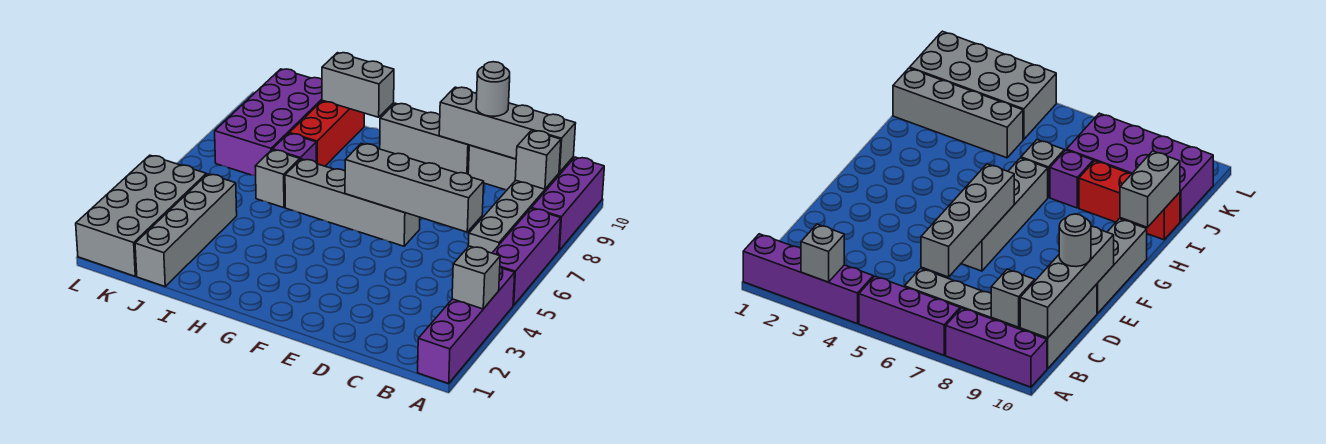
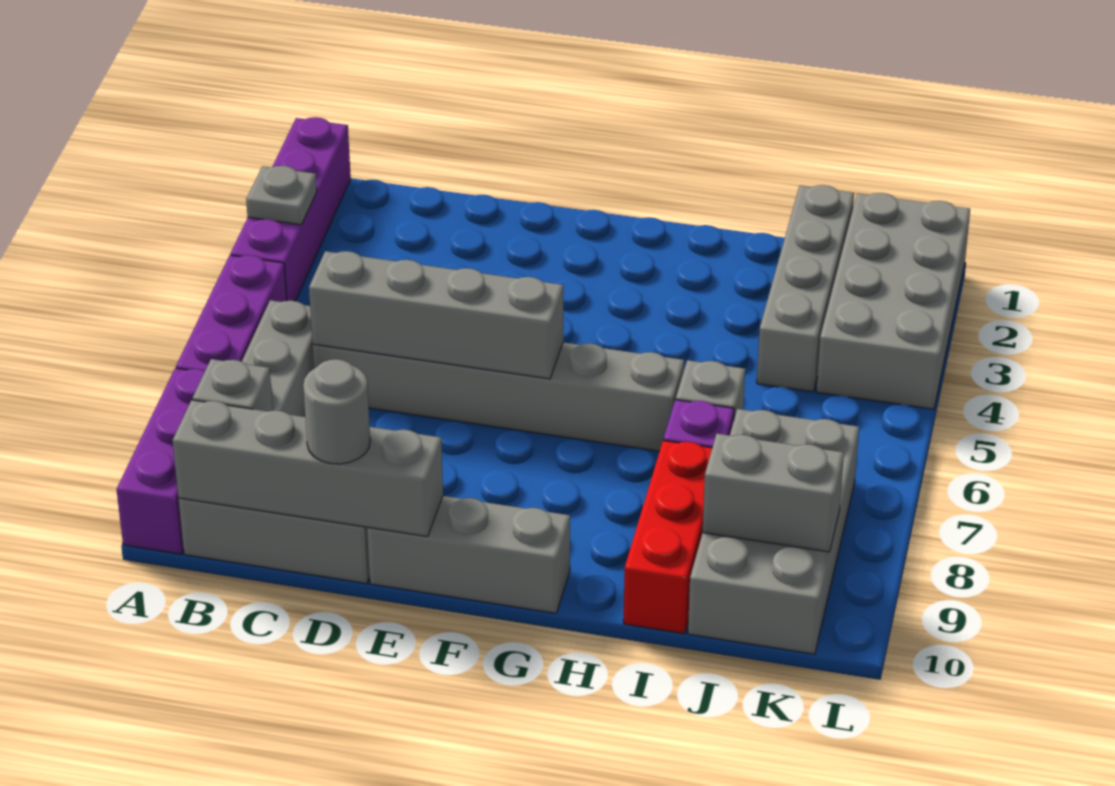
grey brick A3 level 2 -> grey plate A3 level 2
grey brick E6:H6 level 1 -> grey brick C6:H6 level 1
grey brick H10:I10 level 2 -> grey brick J9:K9 level 2
purple brick J7:K10 level 1 -> grey brick J7:K10 level 1

